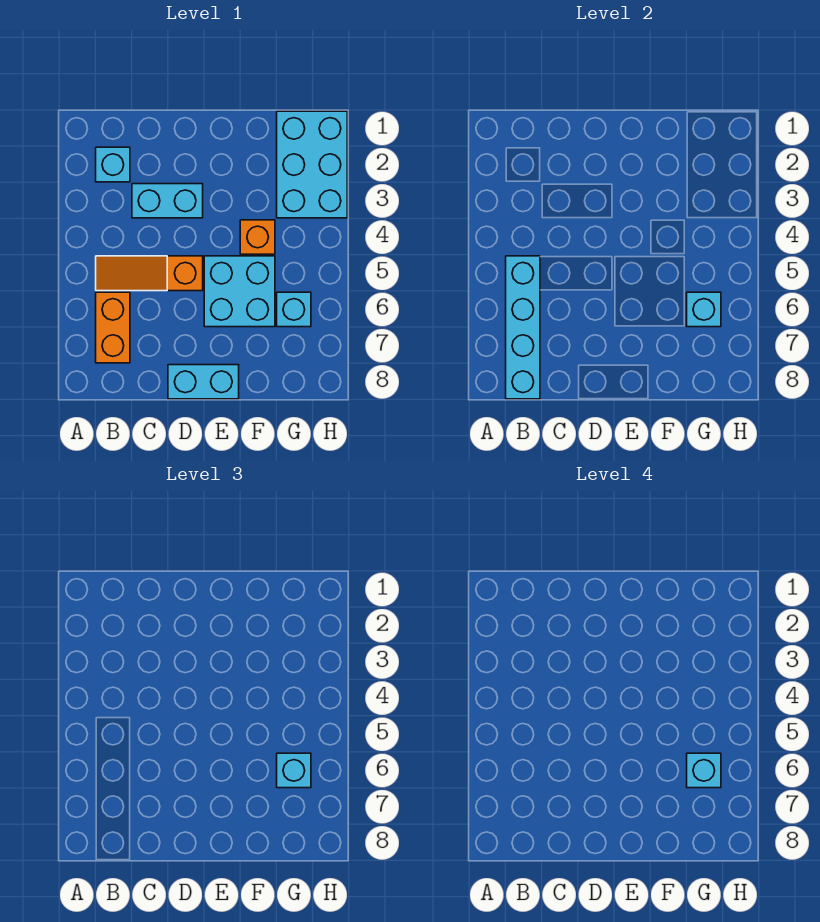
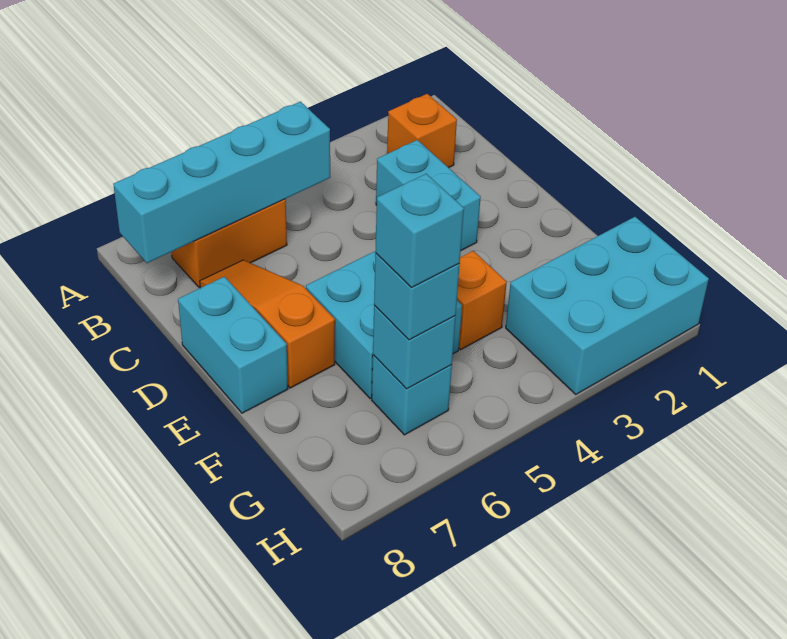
cyan brick B2 level 1 -> orange brick B2 level 1
orange slope B5:D5 level 1 top D -> orange slope C7:E7 level 1 top E

